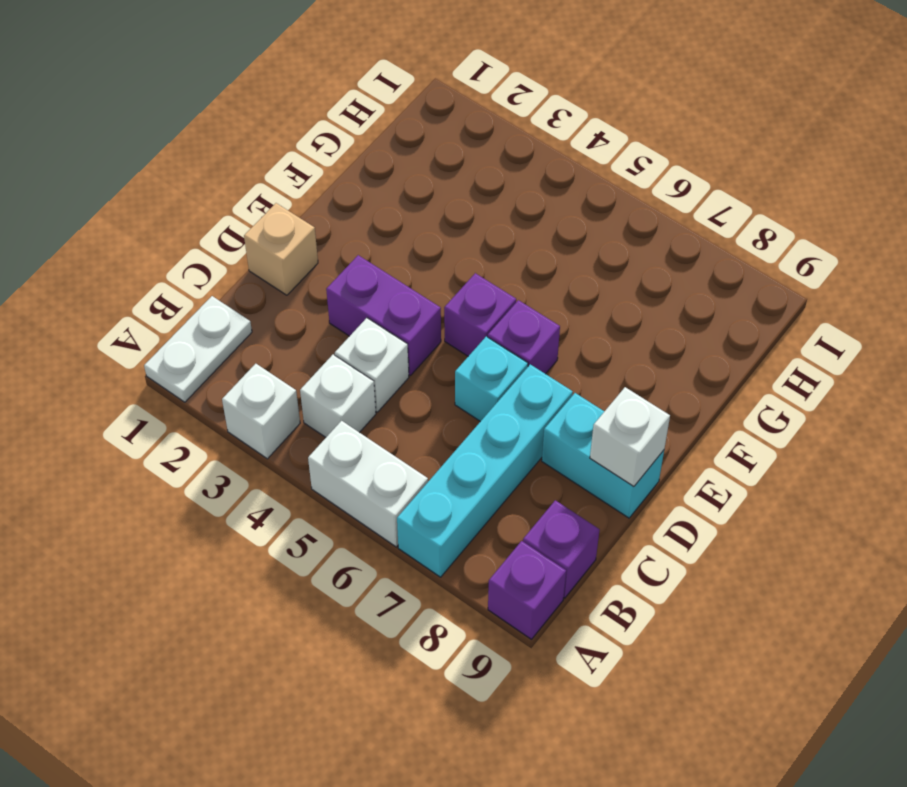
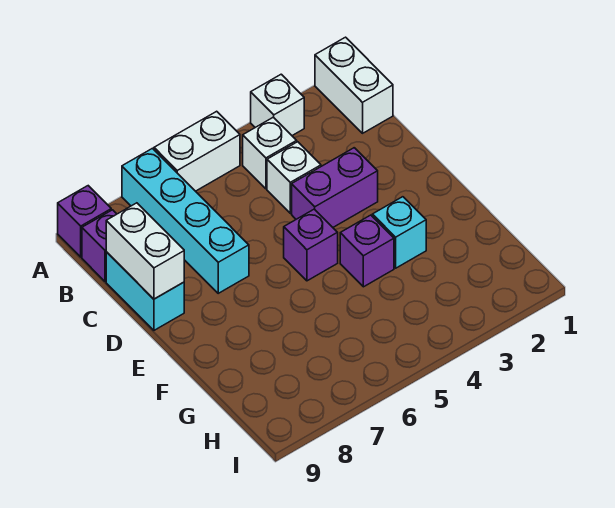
white plate A1:B1 level 1 -> white brick A1:B1 level 1
tan brick D1 level 1 -> none
cyan brick D6 level 1 -> cyan brick F3 level 1
cyan brick D8:D9 level 1 -> cyan brick C9:D9 level 1
white brick D9 level 2 -> white brick C9:D9 level 2
purple brick E6 level 1 -> purple brick F4 level 1

